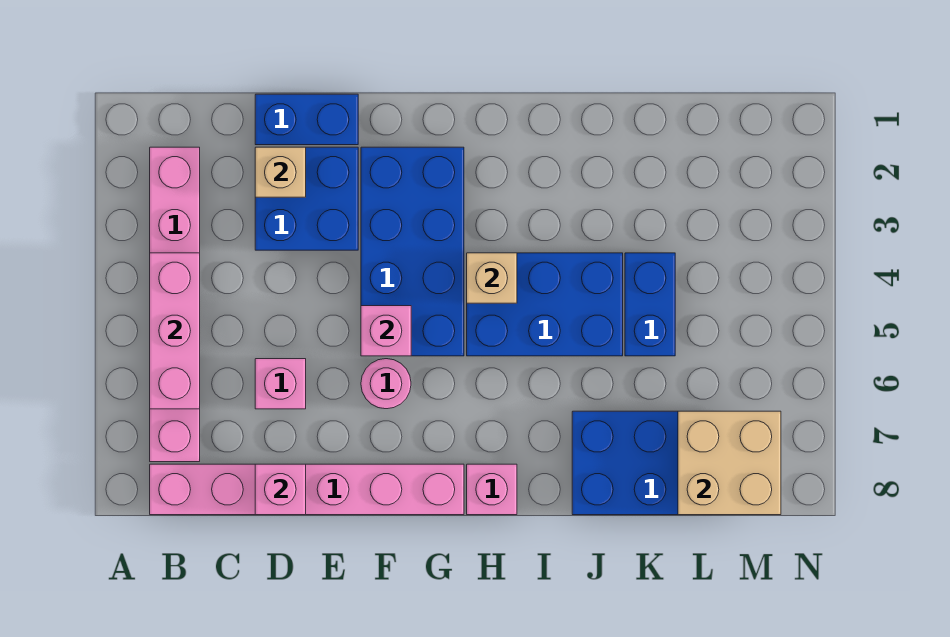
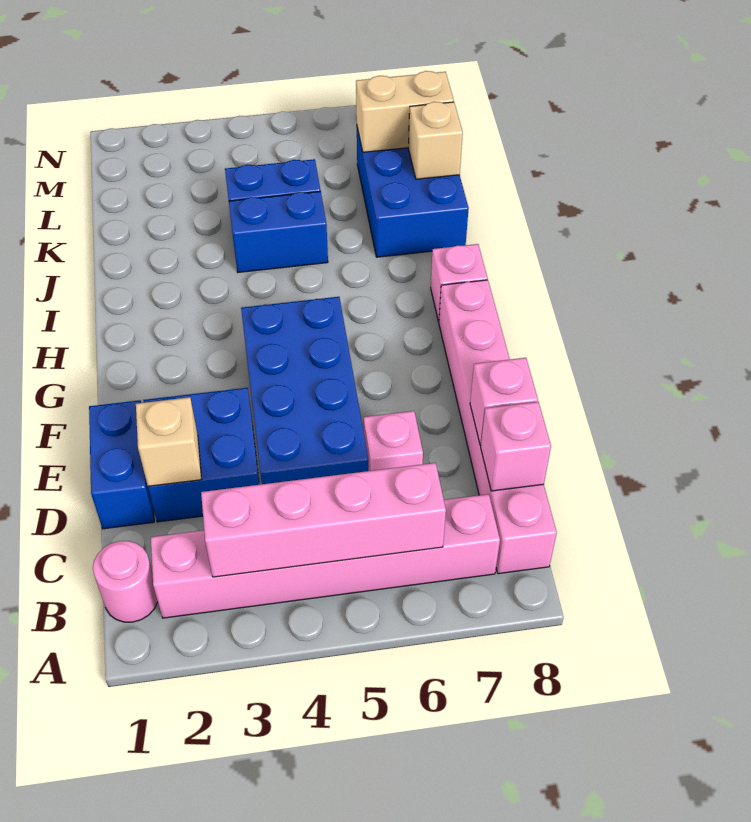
pink brick B4:B6 level 2 -> pink brick B3:B6 level 2
blue brick F2:G5 level 1 -> blue brick D4:G5 level 1
pink brick F5 level 2 -> pink brick C8 level 2
pink round brick F6 level 1 -> pink round brick B1 level 1
blue brick H4:J5 level 1 -> blue brick J4:J5 level 1
tan brick H4 level 2 -> tan brick K8 level 2
tan brick L7:M8 level 2 -> tan brick L7:L8 level 2

